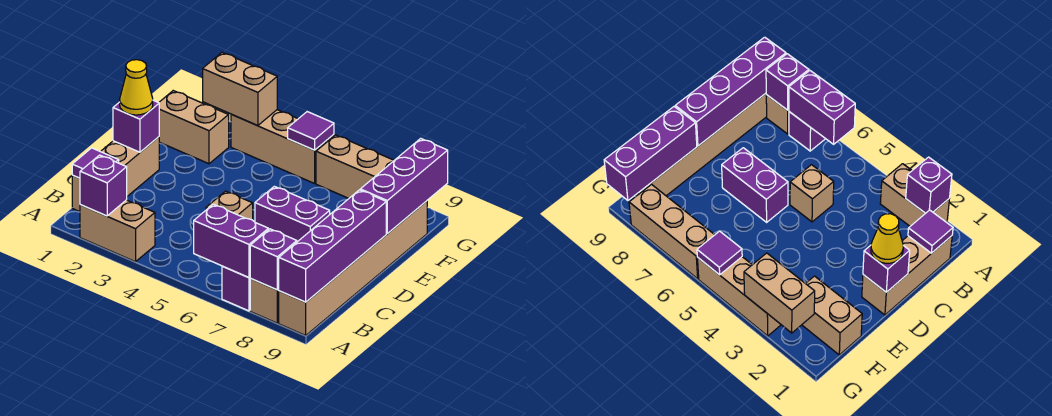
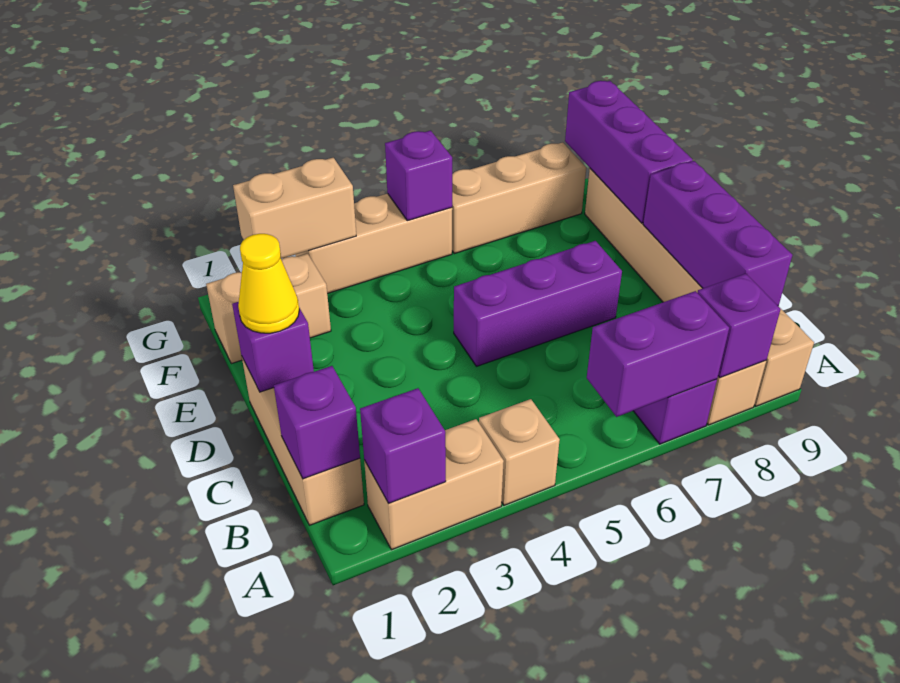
purple brick A9:D9 level 2 -> purple brick B9:D9 level 2
purple tile B1 level 2 -> purple brick B1 level 2
tan brick C5 level 1 -> tan brick A4 level 1
purple brick D6:D7 level 1 -> purple brick D5:D7 level 1
purple tile G5 level 2 -> purple brick G5 level 2

